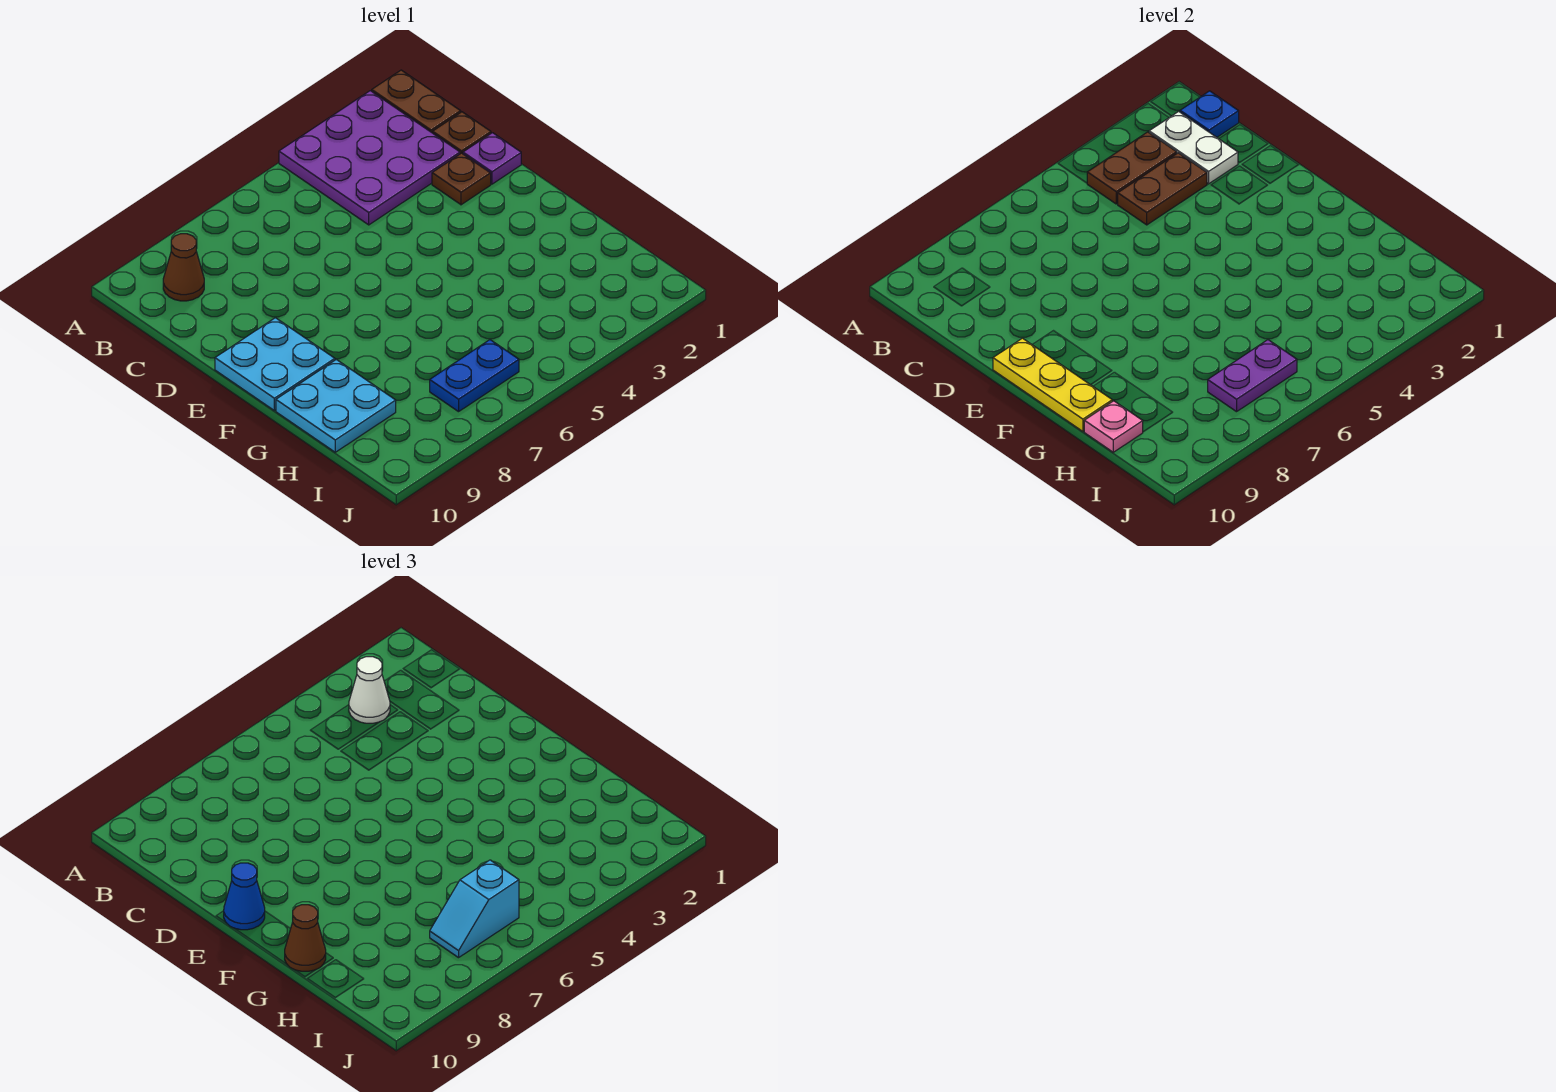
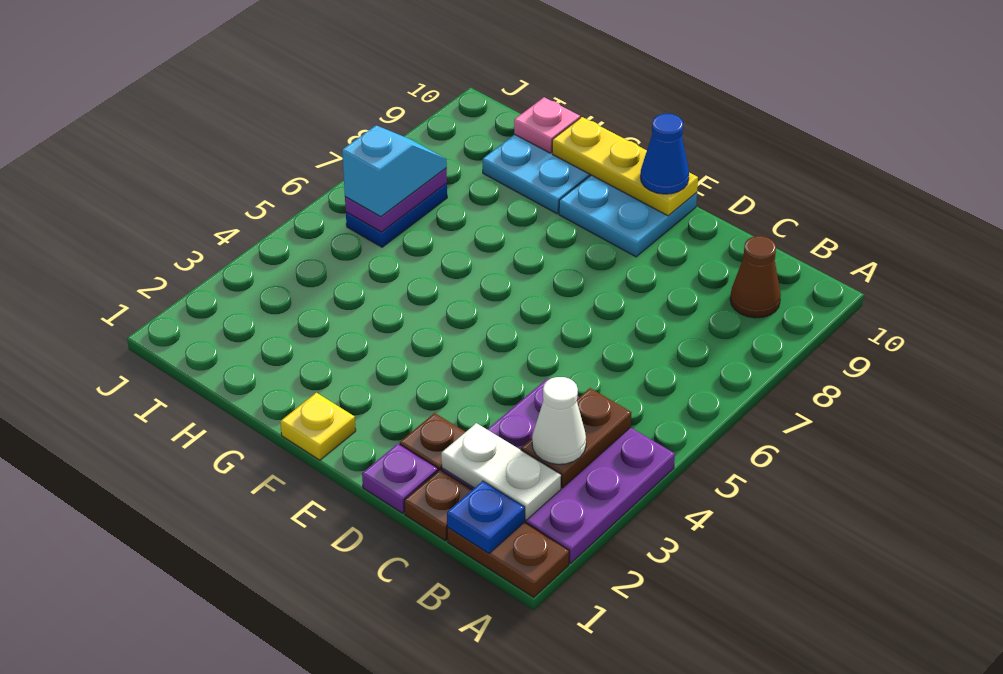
brown plate C3:C4 level 2 -> none
none -> yellow plate F1 level 1
brown cone G10 level 3 -> none

